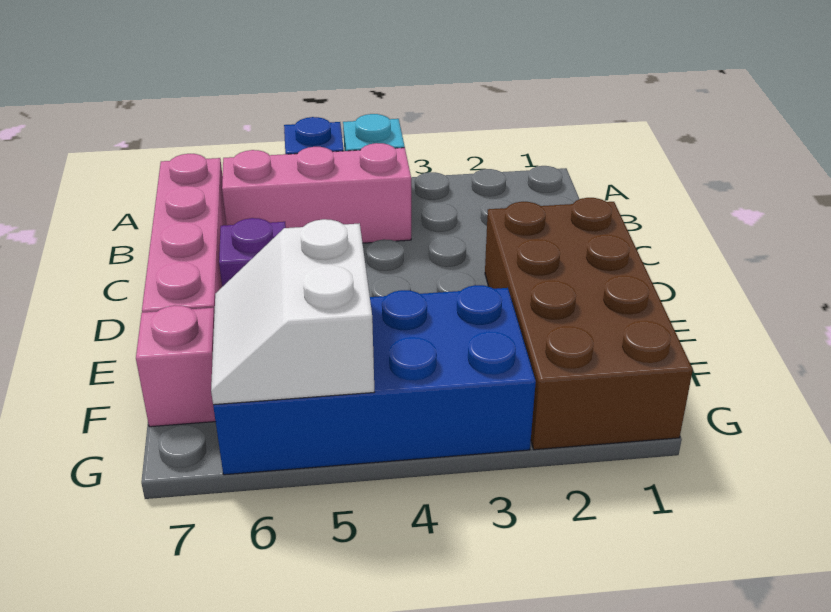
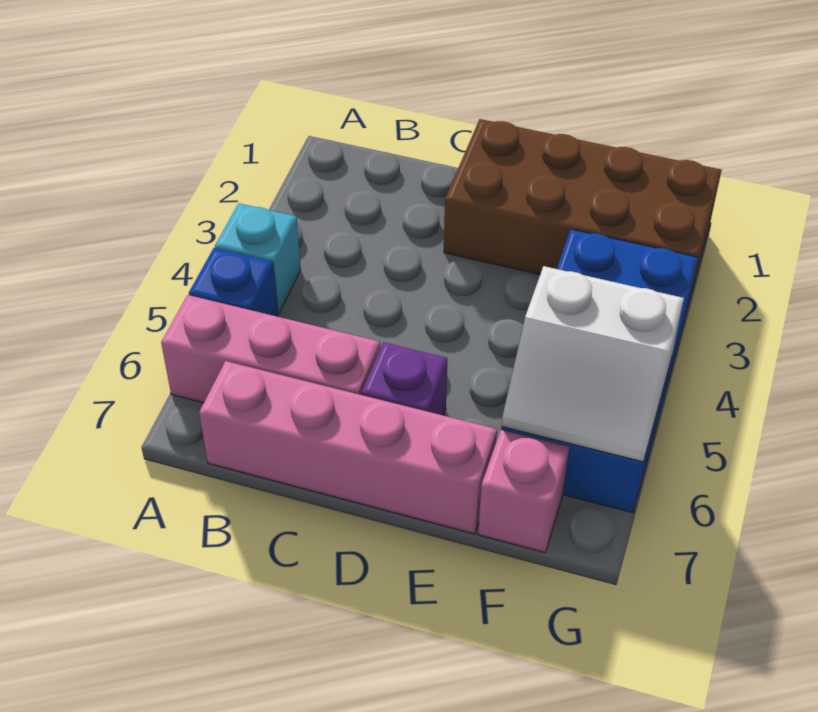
pink brick B4:B6 level 1 -> pink brick A6:C6 level 1

